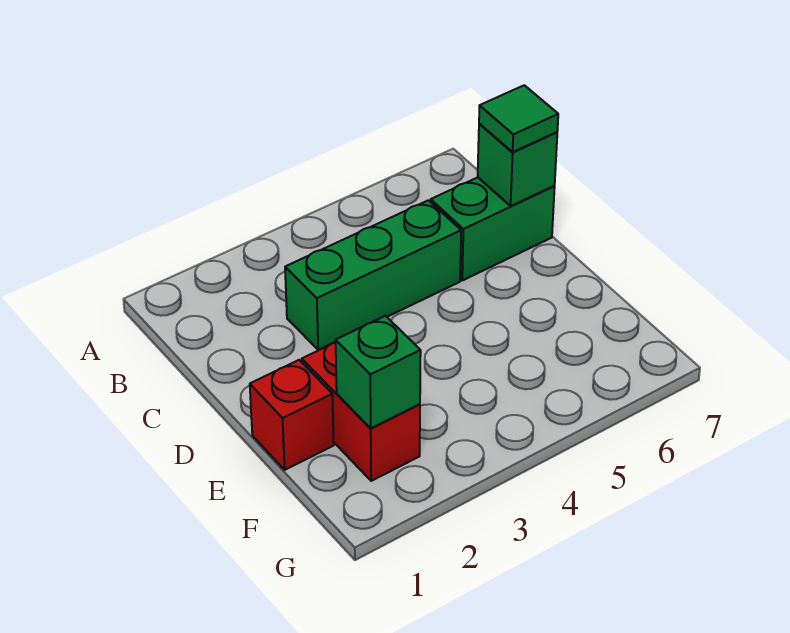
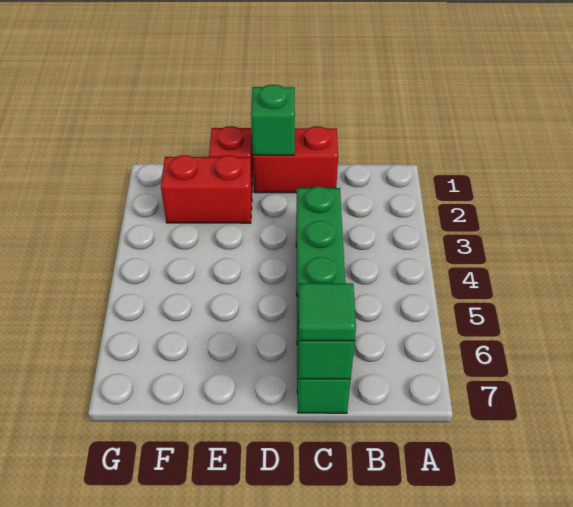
none -> red brick C1:D1 level 1
green brick F2 level 2 -> green brick D1 level 2

